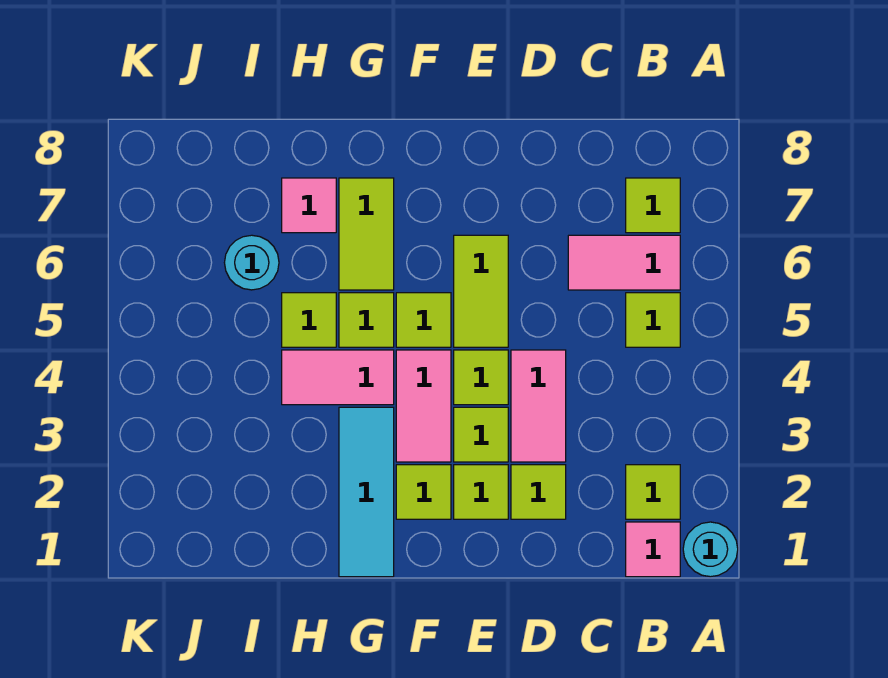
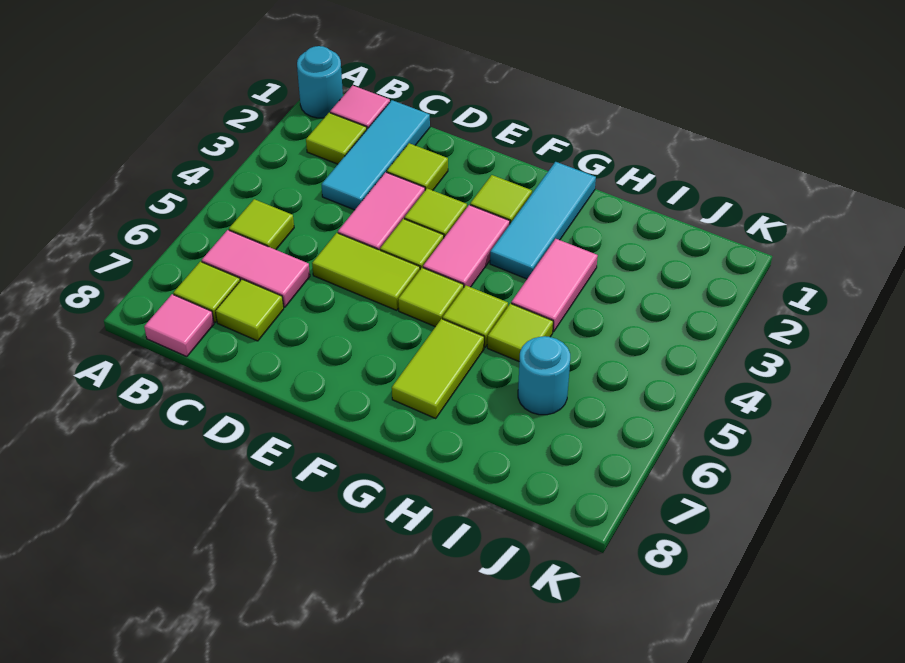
none -> cyan tile C1:C3 level 1
lime tile E2 level 1 -> lime tile C7 level 1
lime tile E5:E6 level 1 -> lime tile D5:E5 level 1
pink tile G4:H4 level 1 -> pink tile H3:H4 level 1
pink tile H7 level 1 -> pink tile B8 level 1

